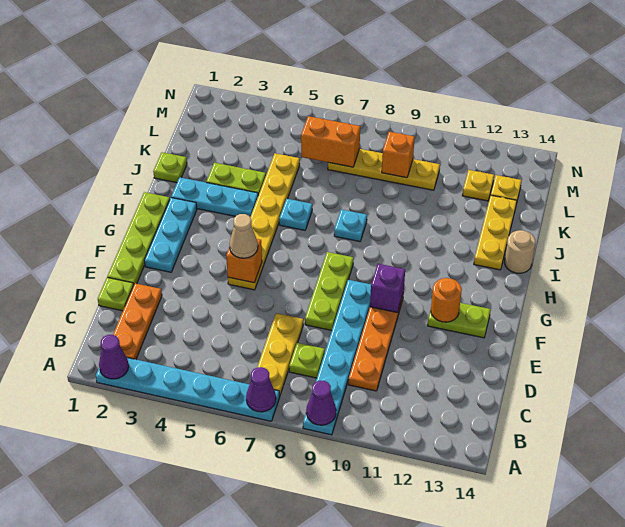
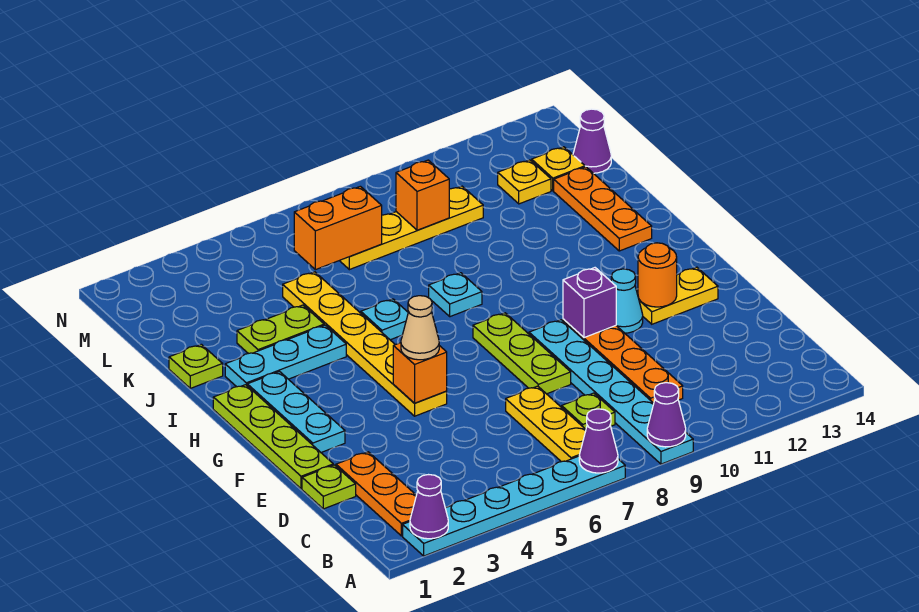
none -> cyan cone F11 level 1
lime plate F12:F13 level 1 -> yellow plate F12:F13 level 1
yellow plate I13:K13 level 1 -> orange plate I13:K13 level 1
tan round brick I14 level 1 -> none
none -> purple cone L14 level 1

